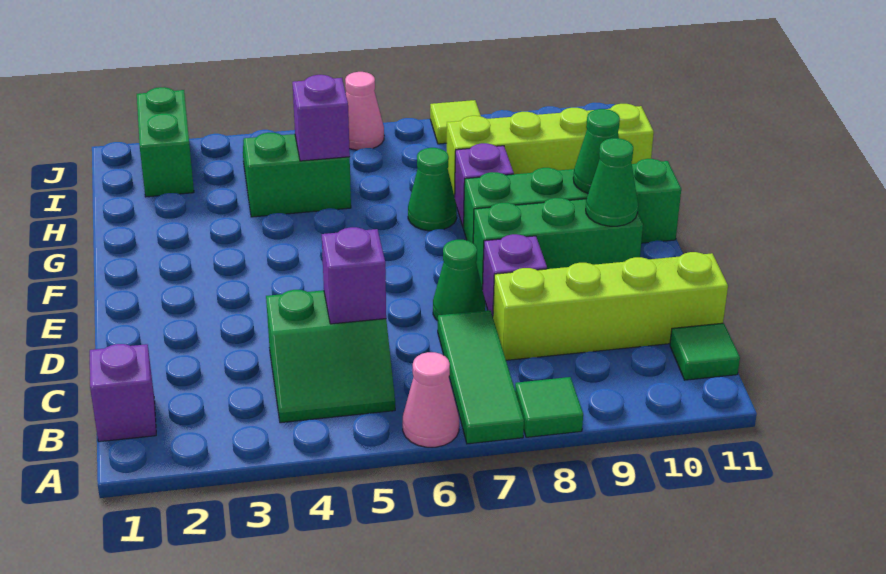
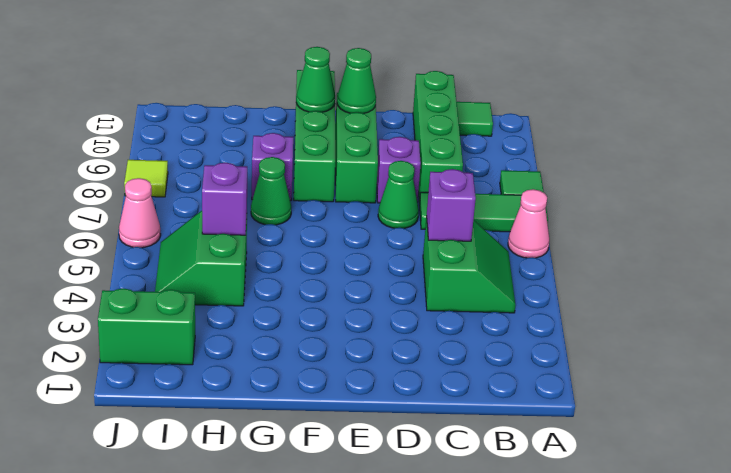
purple brick B1 level 1 -> none
lime brick C8:C11 level 1 -> green brick C8:C11 level 1
lime brick H8:H11 level 1 -> none

